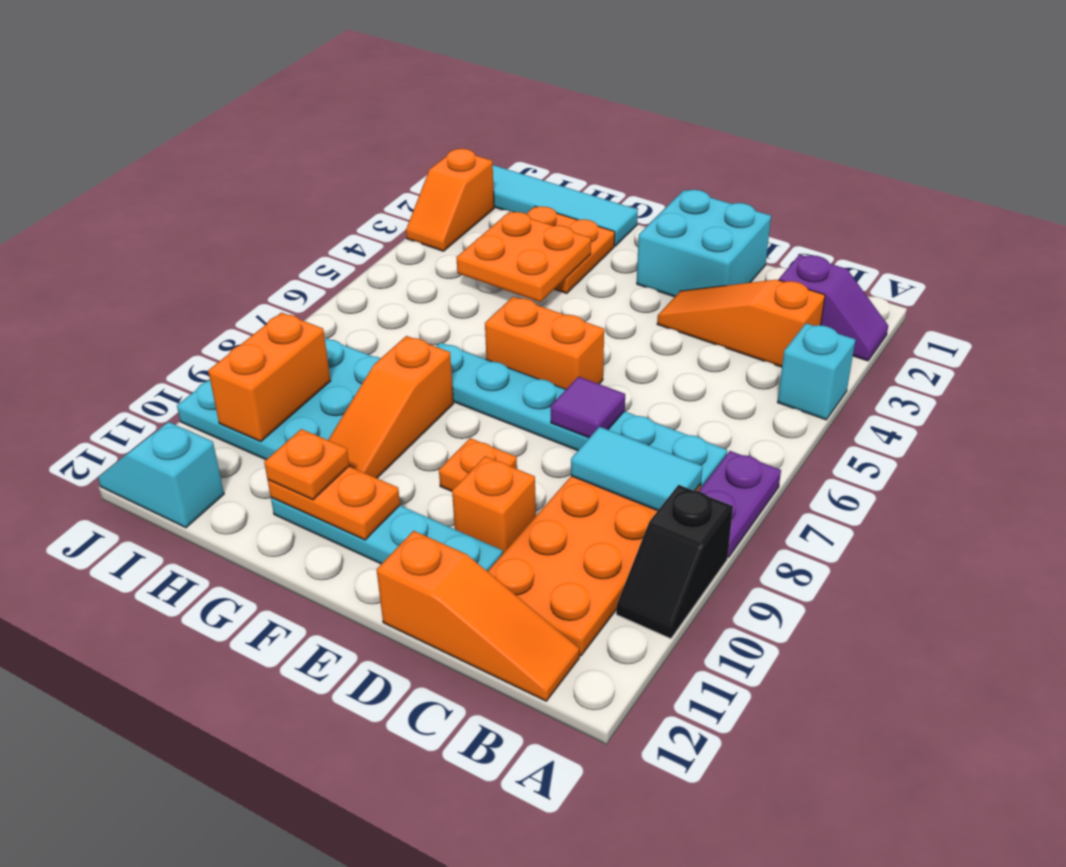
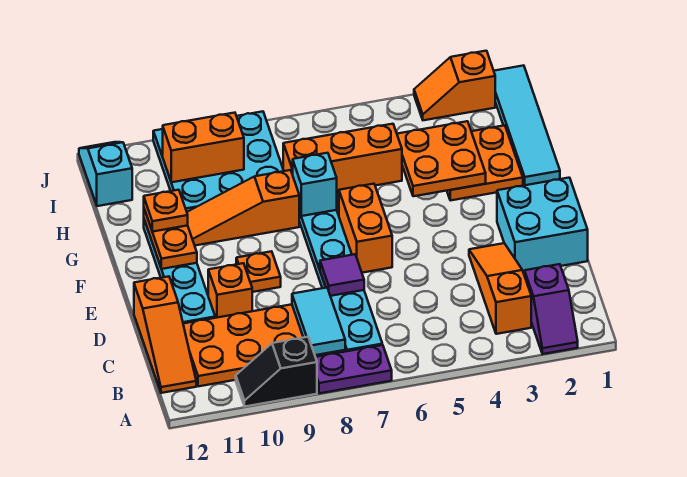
cyan brick A4 level 1 -> cyan brick G7 level 2
none -> orange brick H5:H7 level 1

